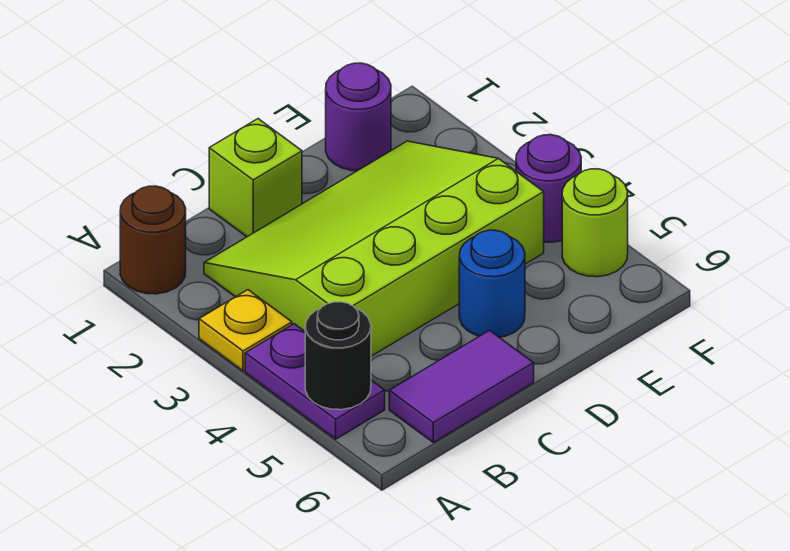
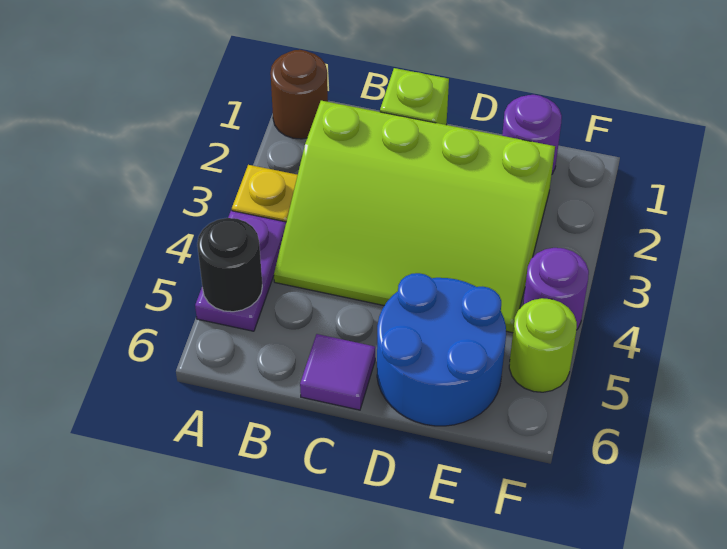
lime slope B2:E4 level 1 top 4 -> lime slope B2:E4 level 1 top 2
purple tile B6:C6 level 1 -> purple tile C6 level 1
blue round brick D5 level 1 -> blue round brick D5:E6 level 1

